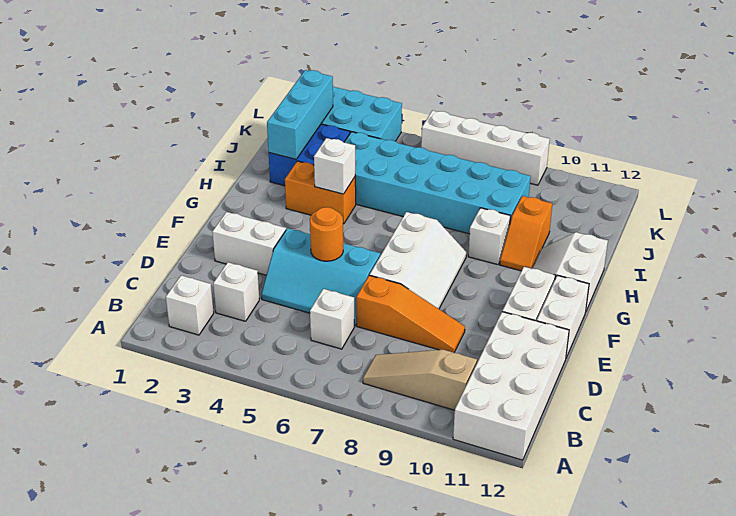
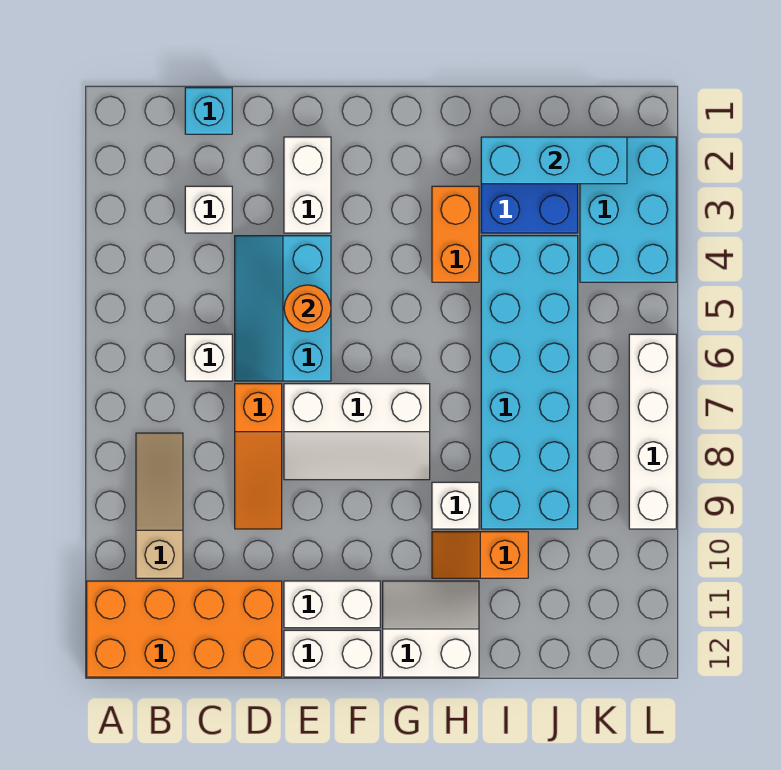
white brick A11:D12 level 1 -> orange brick A11:D12 level 1
white brick B2 level 1 -> none
none -> cyan brick C1 level 1
white brick H4 level 2 -> none

